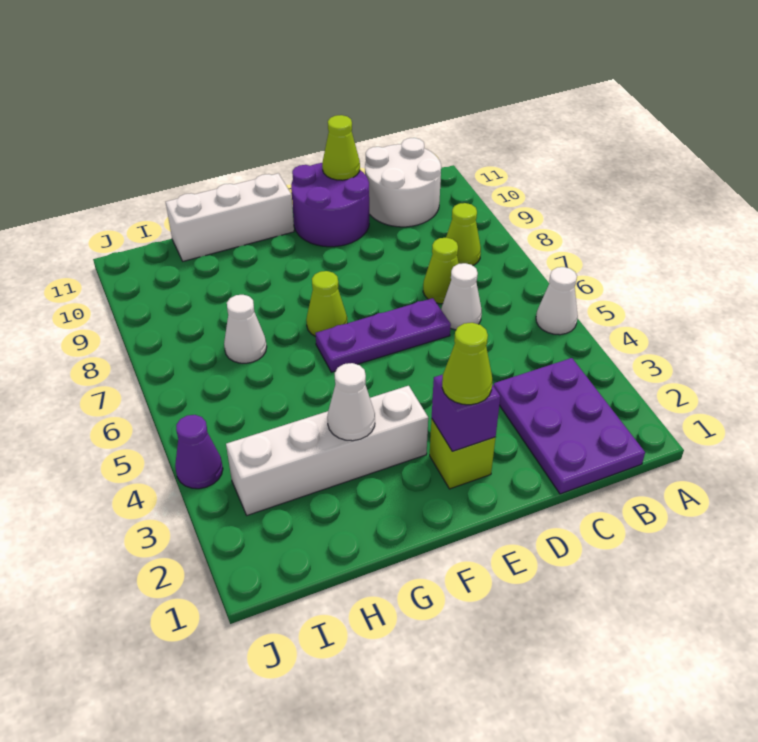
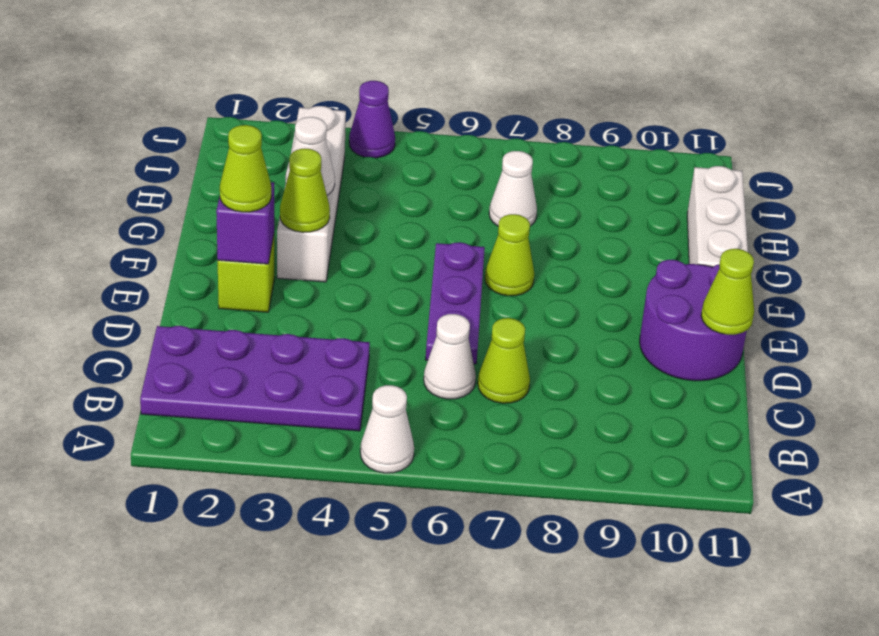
purple plate B1:C3 level 1 -> purple plate B1:C4 level 1
lime cone B8 level 1 -> lime cone F3 level 2
white round brick B10:C11 level 1 -> none

